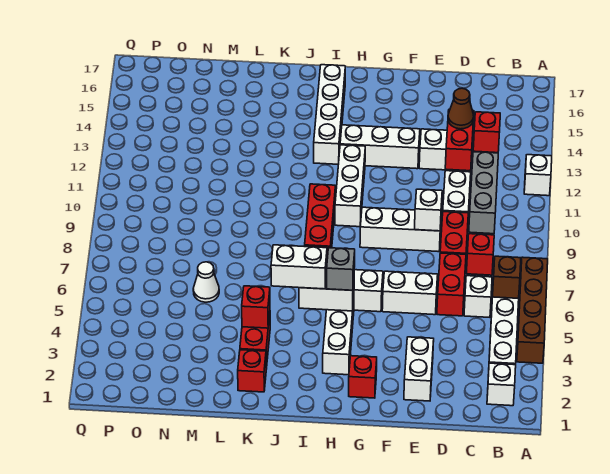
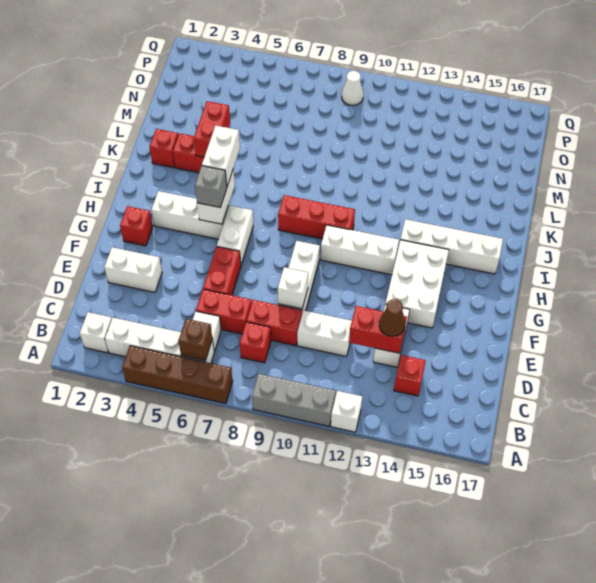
grey brick C10:C12 level 1 -> grey brick A9:A11 level 1
white brick E6:F6 level 1 -> red brick E6:F6 level 1
white brick F13:H13 level 1 -> white brick F13:H14 level 1
red brick K4 level 2 -> red brick K4:L4 level 2
white cone M6 level 1 -> white cone P9 level 1

